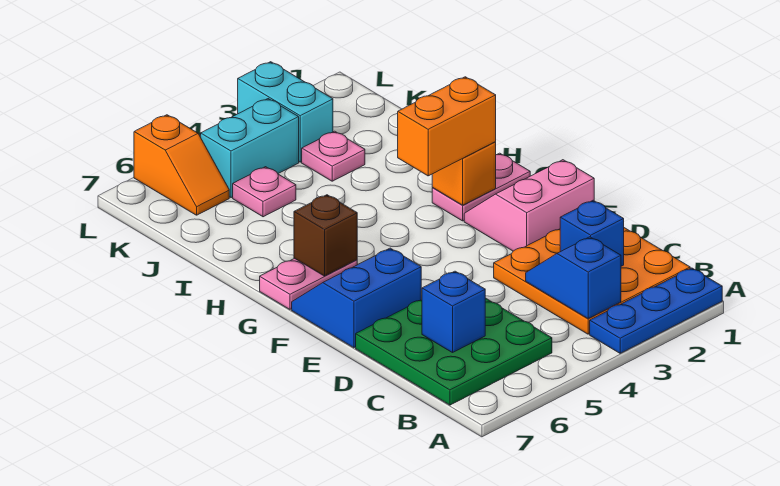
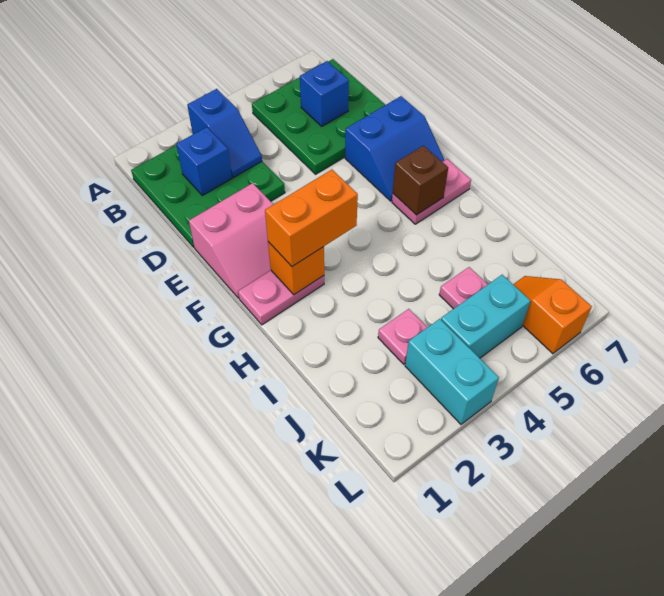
blue plate A1:A3 level 1 -> none
orange plate B1:D3 level 1 -> green plate B1:D3 level 1

